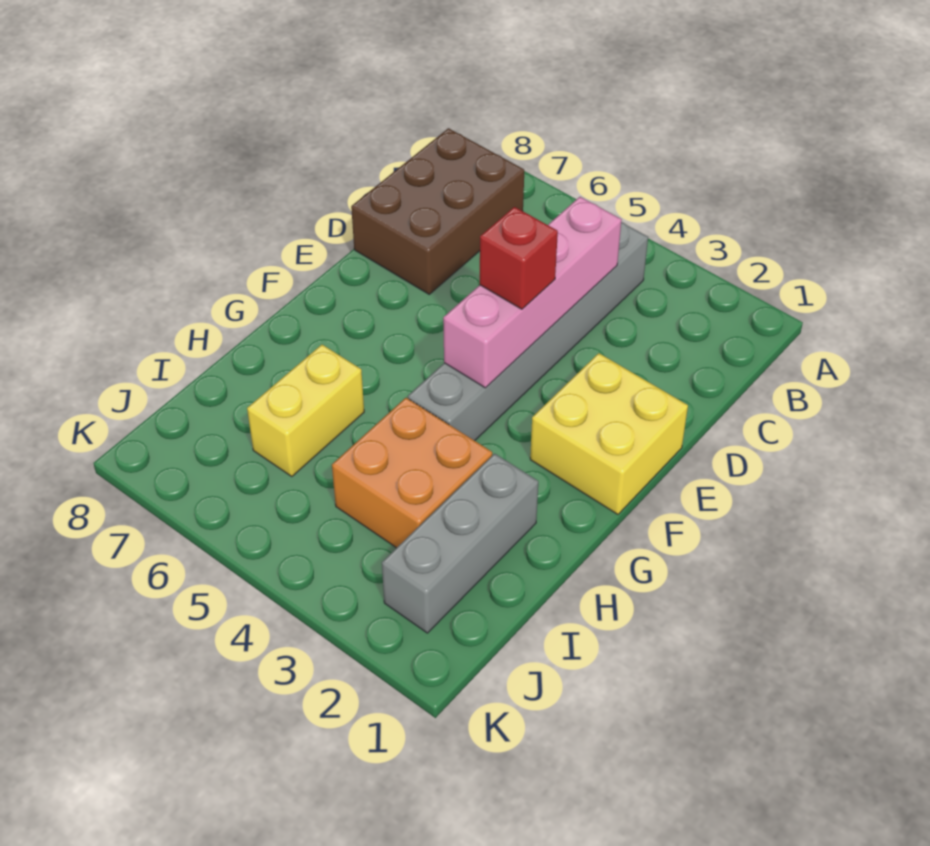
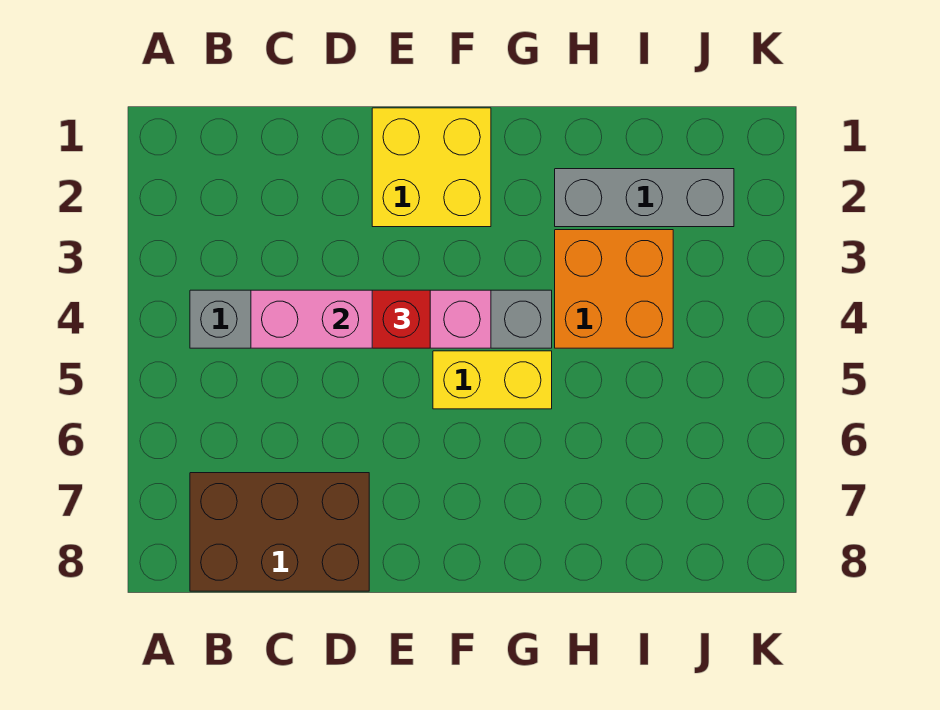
yellow brick H6:I6 level 1 -> yellow brick F5:G5 level 1

